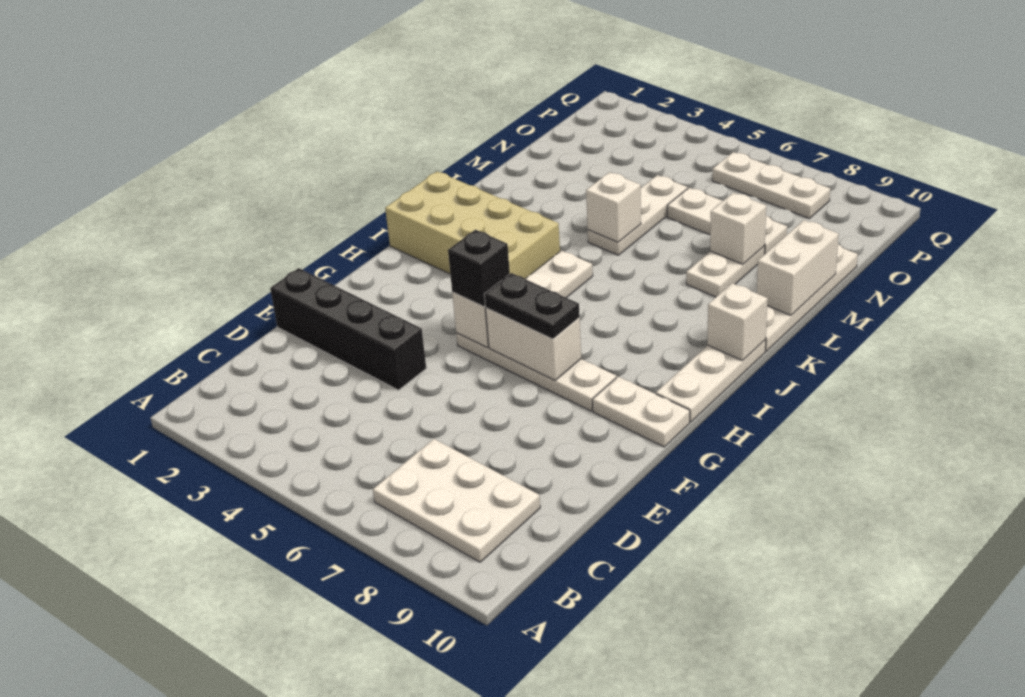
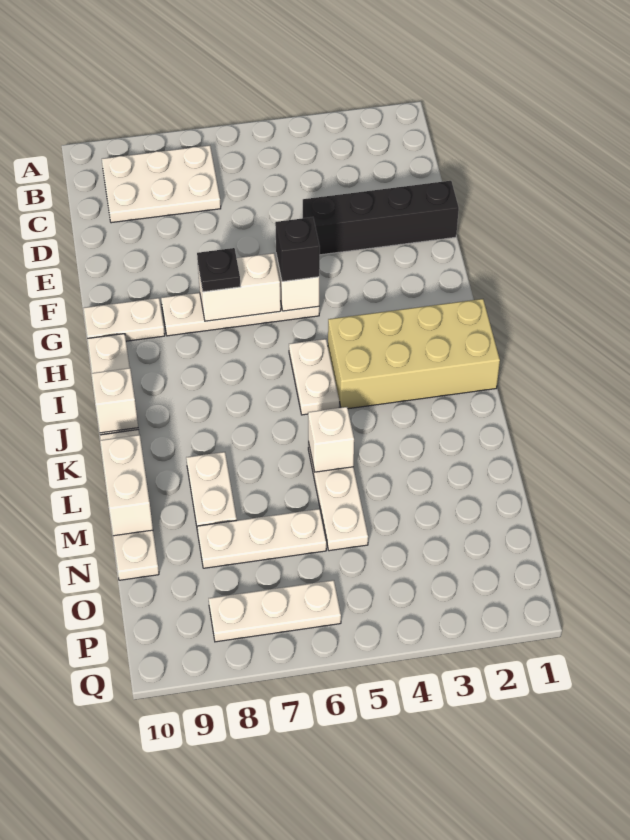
black plate G6:G7 level 3 -> black plate G7 level 3
white brick M8 level 2 -> none

